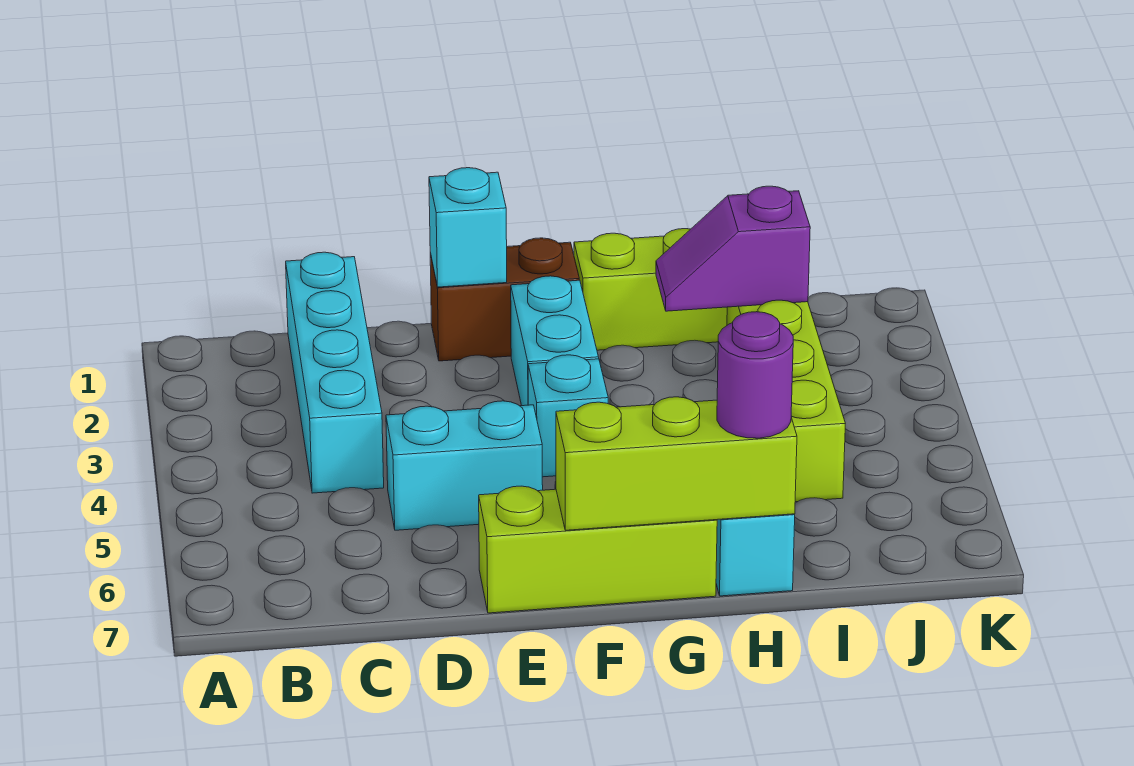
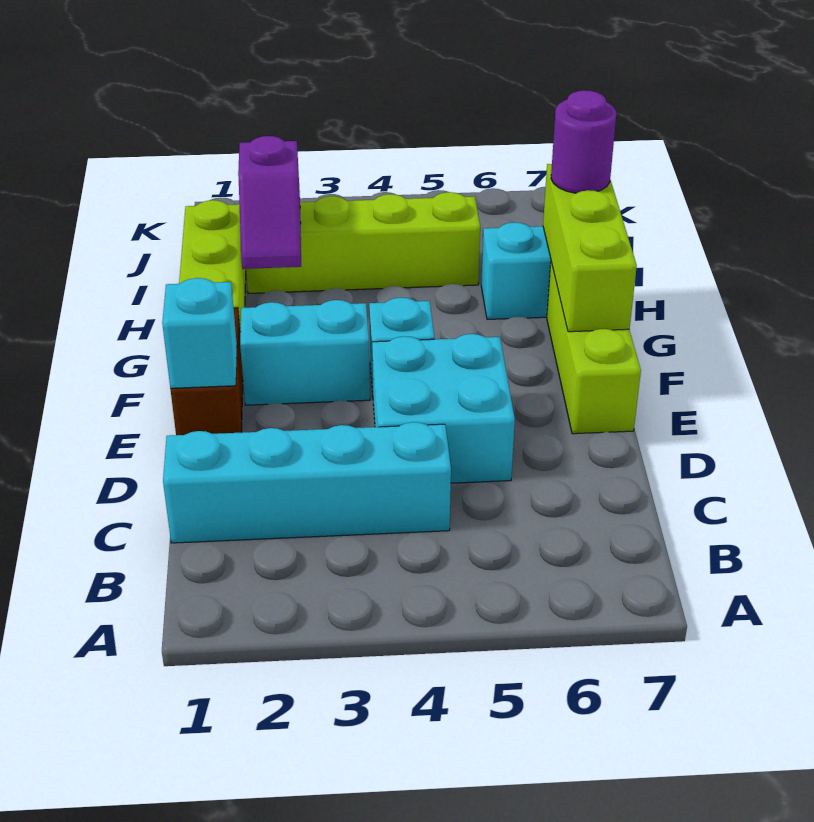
cyan brick D5:E5 level 1 -> cyan brick D4:E5 level 1

